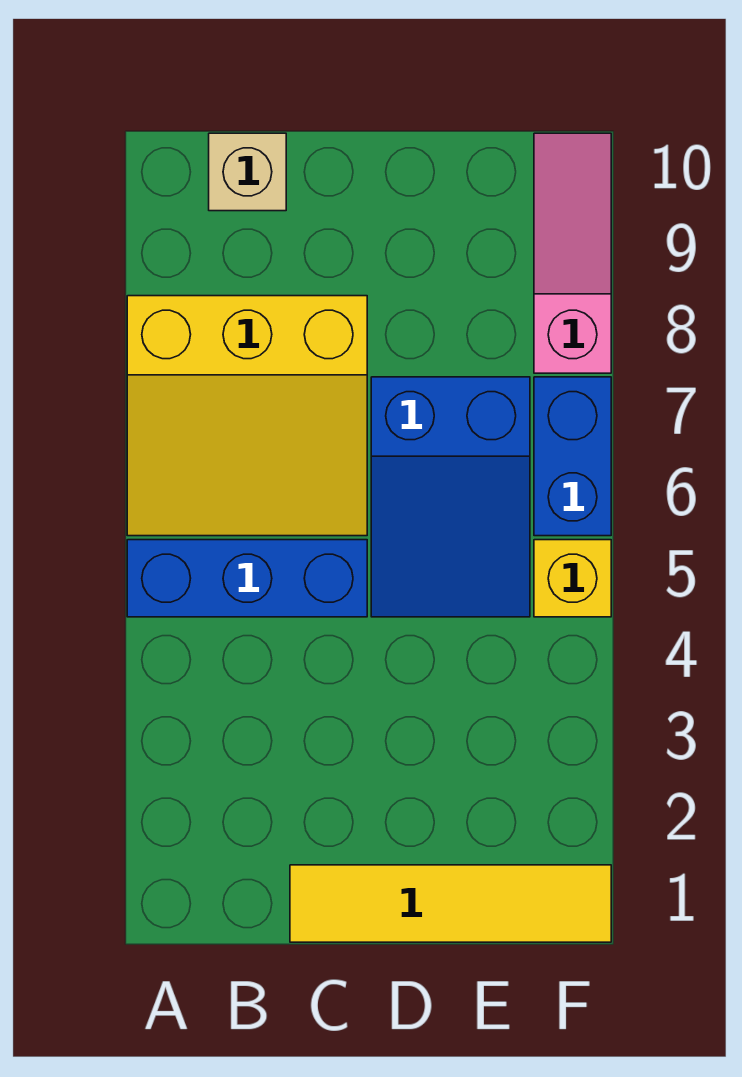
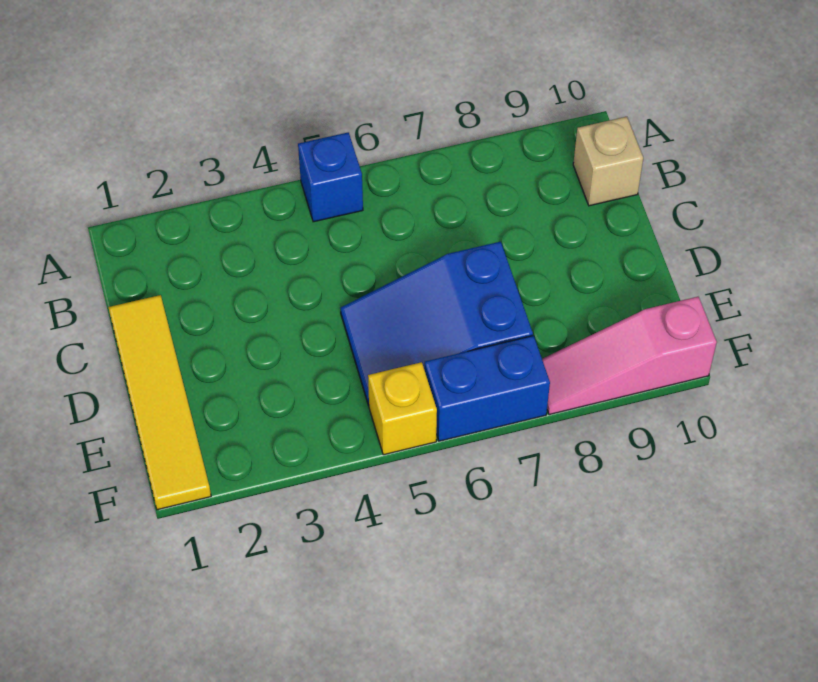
blue brick A5:C5 level 1 -> blue brick A5 level 1
yellow slope A6:C8 level 1 top 8 -> none
pink slope F8:F10 level 1 top 8 -> pink slope F8:F10 level 1 top 10

